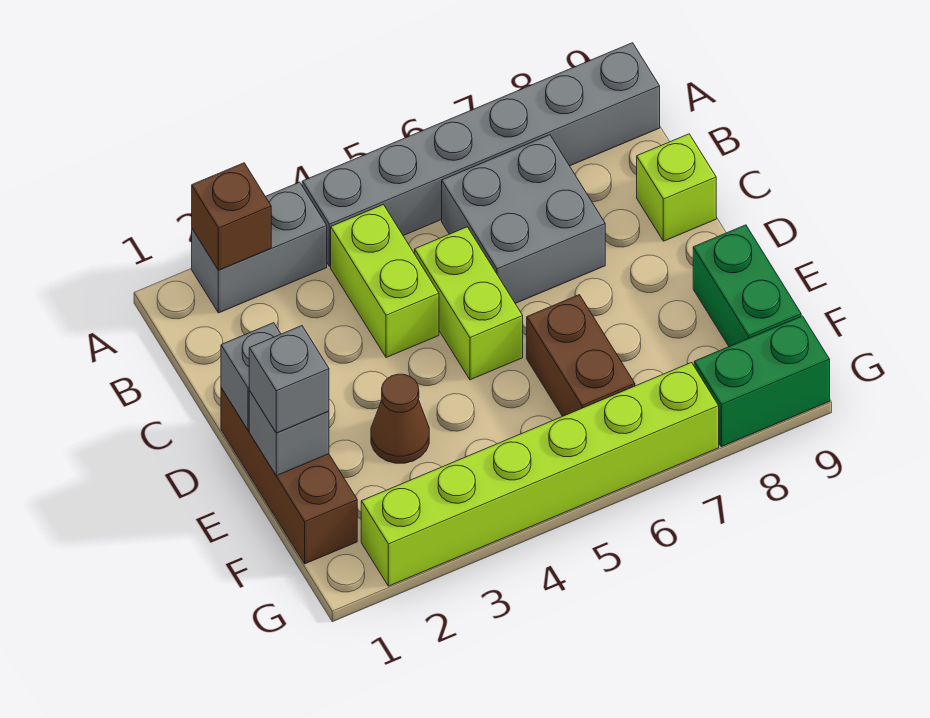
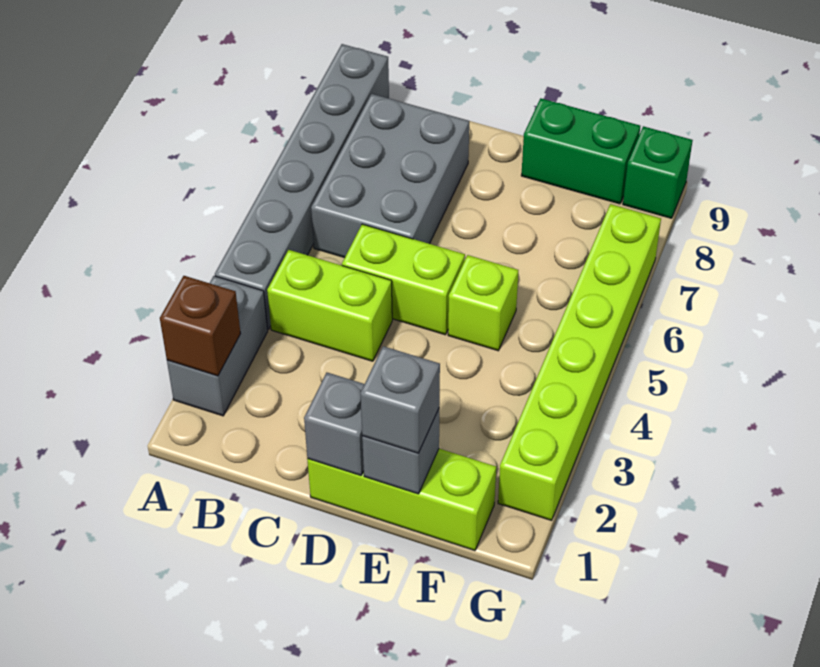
grey brick B6:C7 level 1 -> grey brick B6:C8 level 1
lime brick C9 level 1 -> lime brick E5 level 1
brown brick D1:F1 level 1 -> lime brick D1:F1 level 1
brown cone E3 level 1 -> none
brown brick E6:F6 level 1 -> none
green brick G8:G9 level 1 -> green brick G9 level 1

